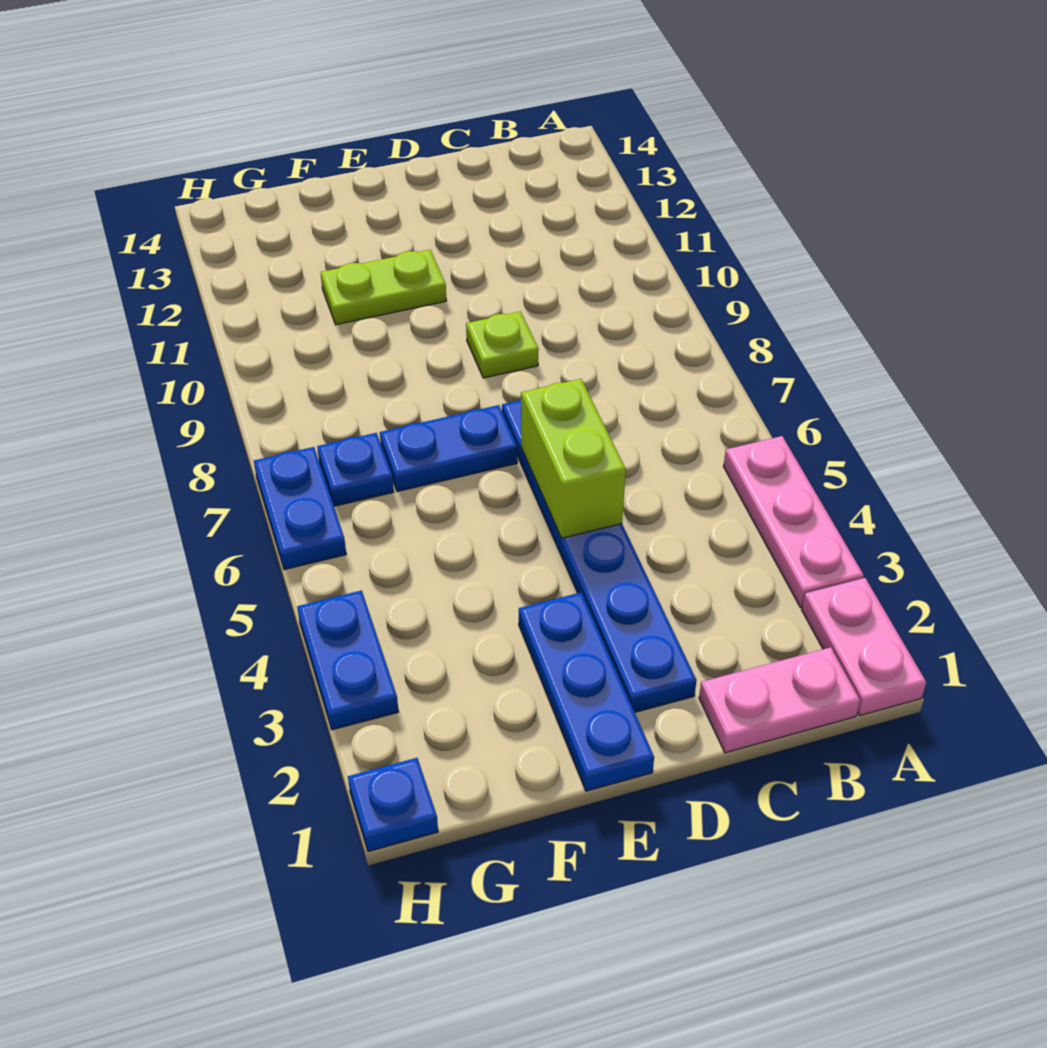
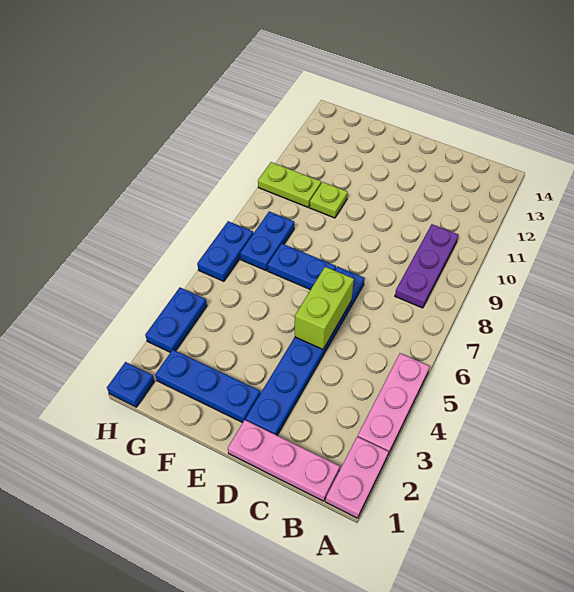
pink plate B1:C1 level 1 -> pink plate B1:D1 level 1
none -> purple plate B8:B10 level 1
lime plate D9 level 1 -> lime plate F10 level 1
blue plate E1:E3 level 1 -> blue plate E2:G2 level 1
lime plate E11:F11 level 1 -> lime plate G10:H10 level 1
blue plate G7 level 1 -> blue plate G7:G8 level 1

